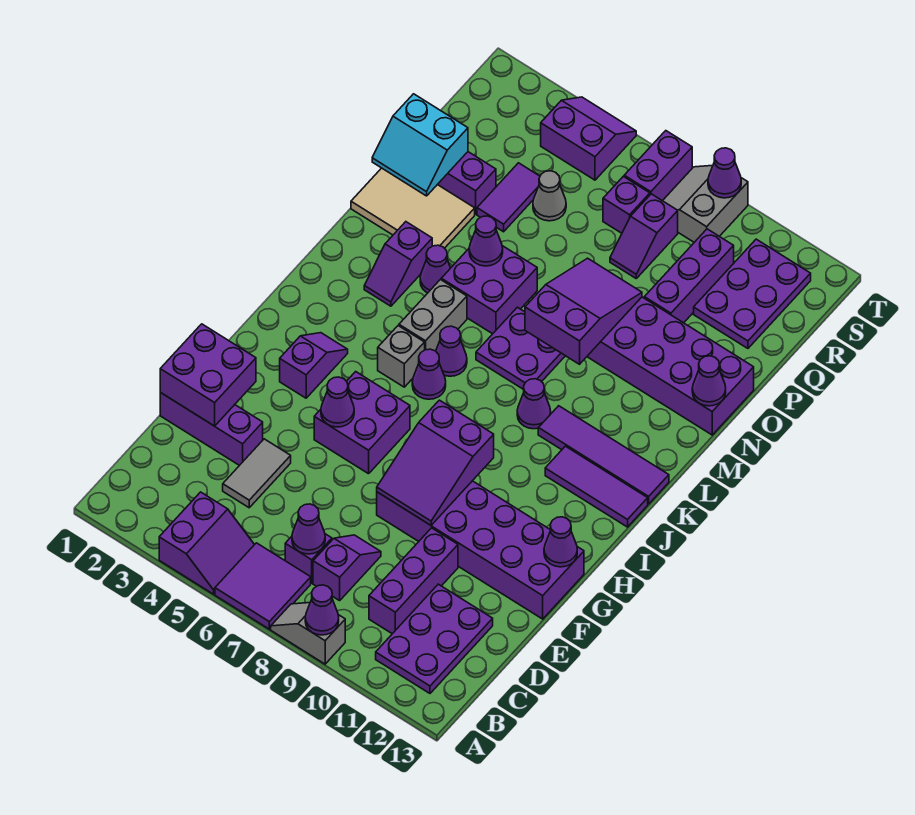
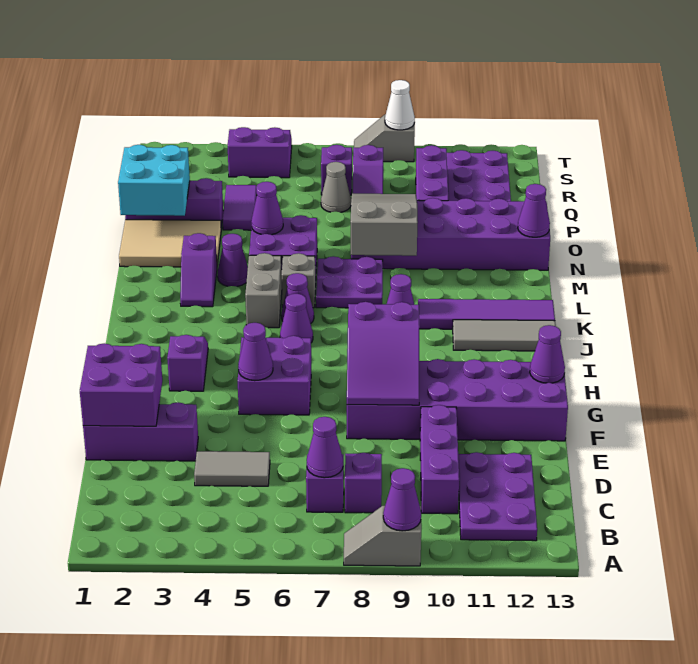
purple slope A4:B5 level 1 top 4 -> none
purple tile A6:B7 level 1 -> none
grey tile D4:E4 level 1 -> grey tile D4:D5 level 1
grey brick J5 level 1 -> grey brick L6 level 1
purple tile J11:J13 level 1 -> grey tile J11:J13 level 1
purple slope M8:O9 level 2 top M -> grey slope M8:O9 level 2 top M
cyan slope O1:P2 level 2 top P -> cyan brick O1:P2 level 2
grey cone Q5 level 1 -> grey cone Q7 level 1
purple brick S7:T7 level 1 -> none
grey slope S8:T9 level 1 top 9 -> grey slope T8:T9 level 1 top 9
purple cone T9 level 2 -> white cone T9 level 2

